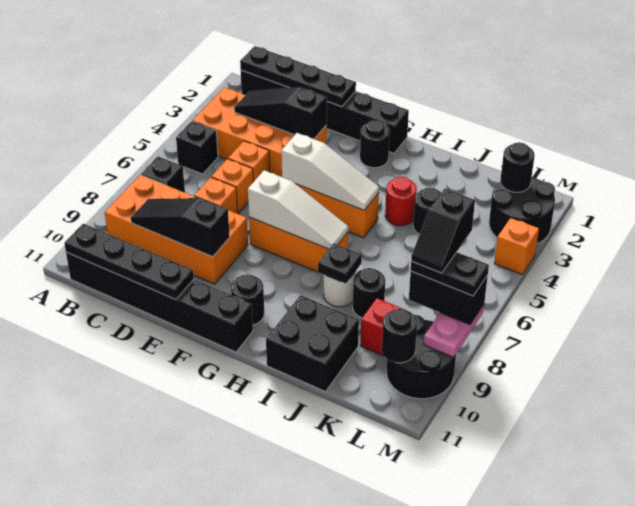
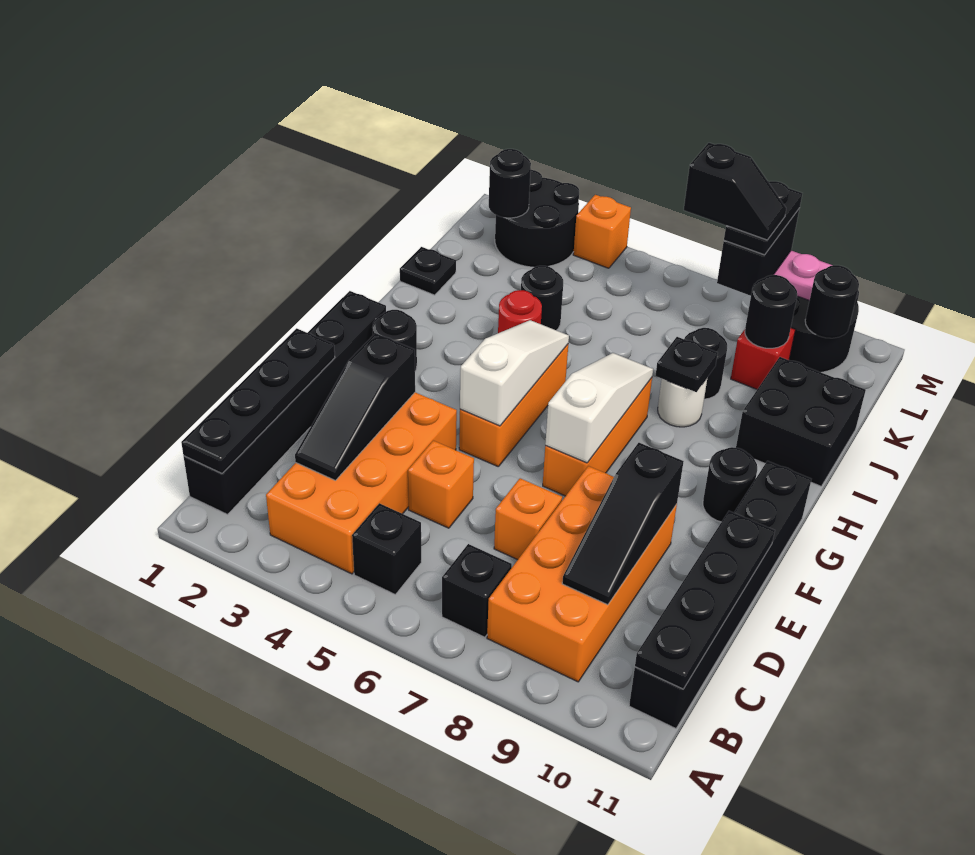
orange brick D6 level 1 -> none
none -> black plate J1 level 1
none -> black round brick K9 level 2

